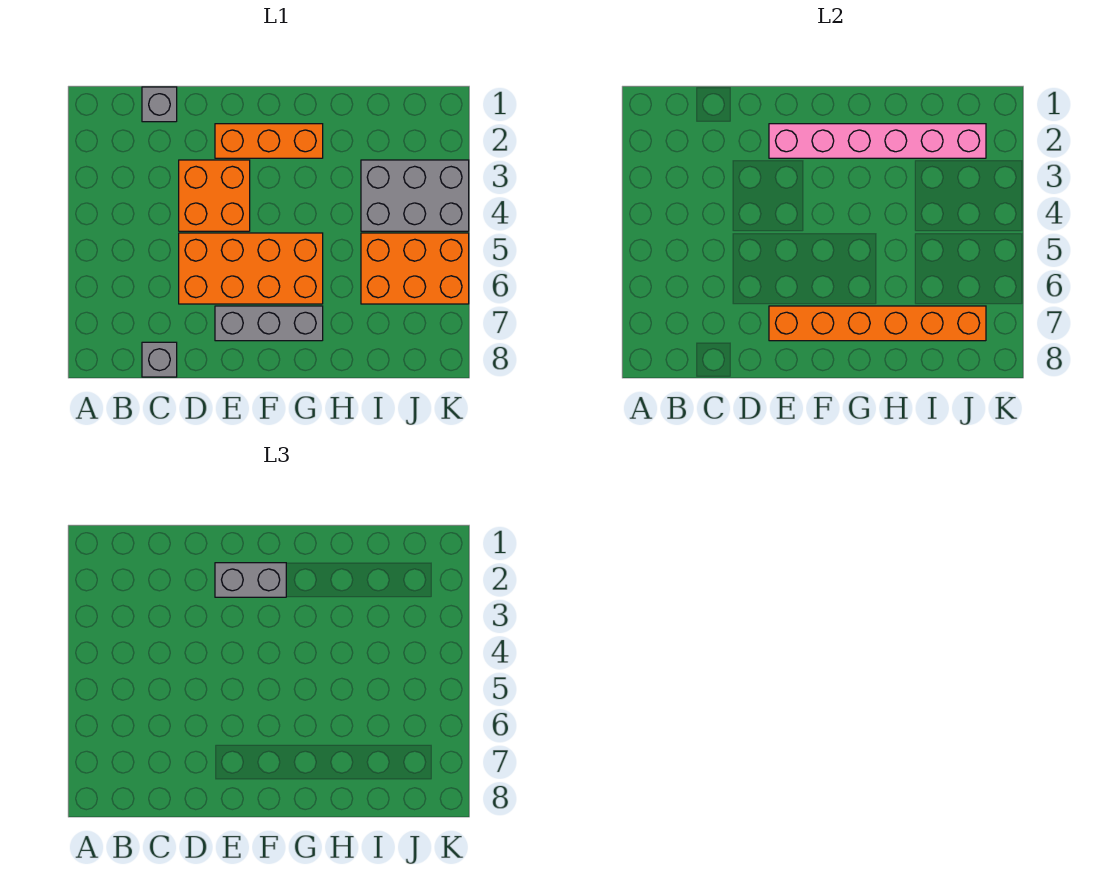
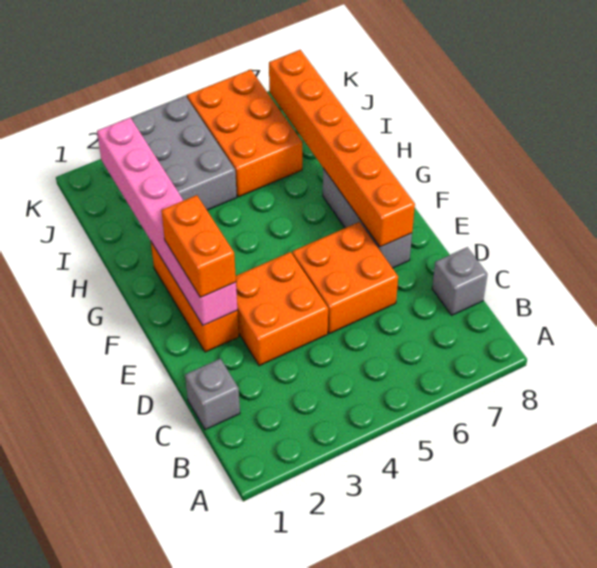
orange brick D5:G6 level 1 -> orange brick D5:E6 level 1
grey brick E2:F2 level 3 -> orange brick E2:F2 level 3

